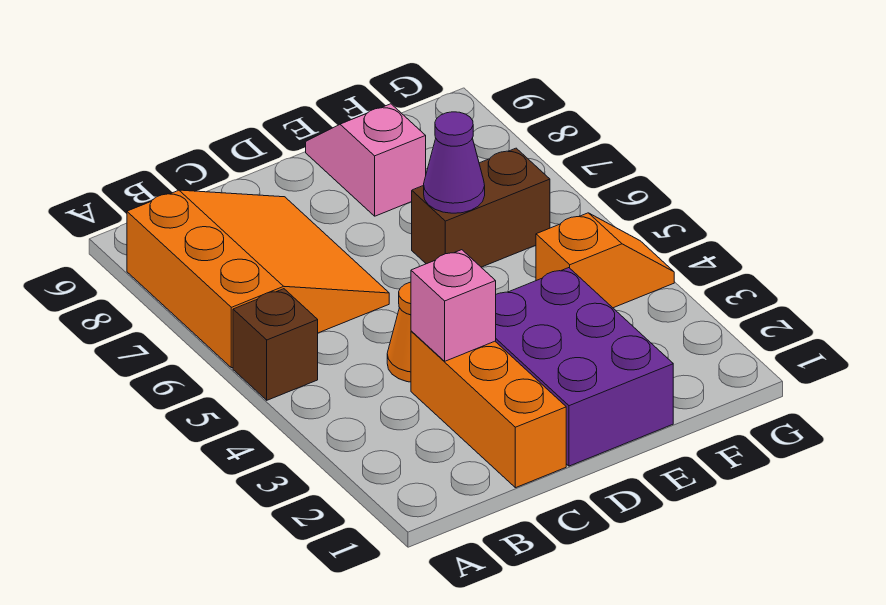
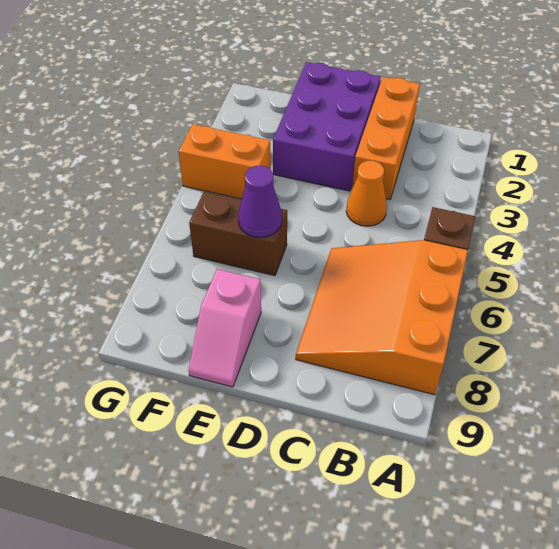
pink brick C3 level 2 -> none
orange slope F4:G4 level 1 top F -> orange brick F4:G4 level 1

